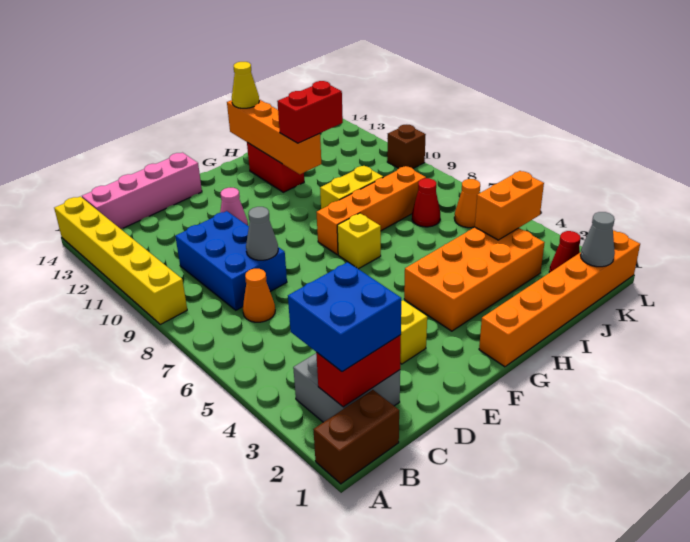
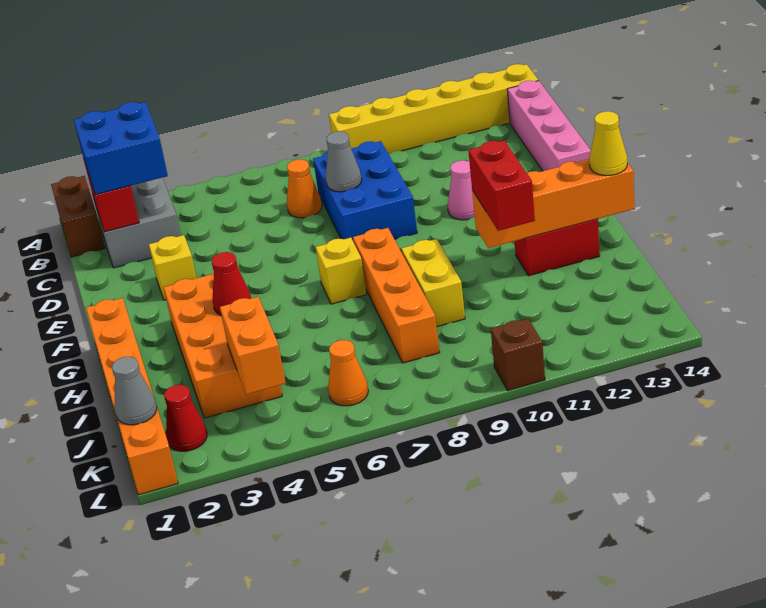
blue brick C8:D10 level 1 -> blue brick C8:E9 level 1
red cone J7 level 1 -> red cone H4 level 2

